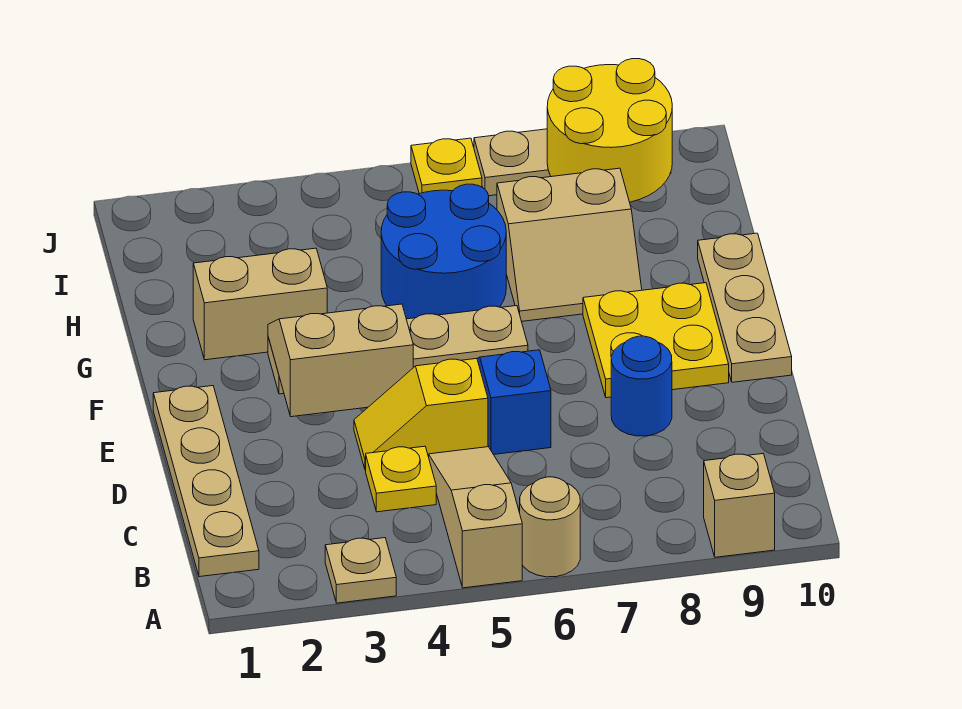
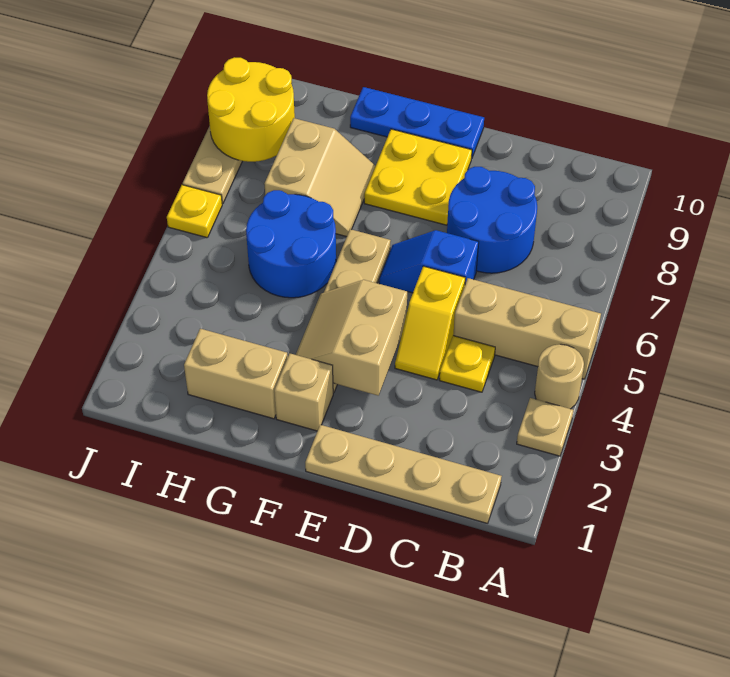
tan slope A5:C5 level 1 top A -> tan brick A5:C5 level 1
tan round brick A6 level 1 -> tan round brick A4 level 1
tan brick A9 level 1 -> tan brick F2 level 1
blue round brick D8 level 1 -> blue round brick C7:D8 level 1
tan plate E10:G10 level 1 -> blue plate E10:G10 level 1
tan brick G2:G3 level 1 -> tan brick G2:H2 level 1

